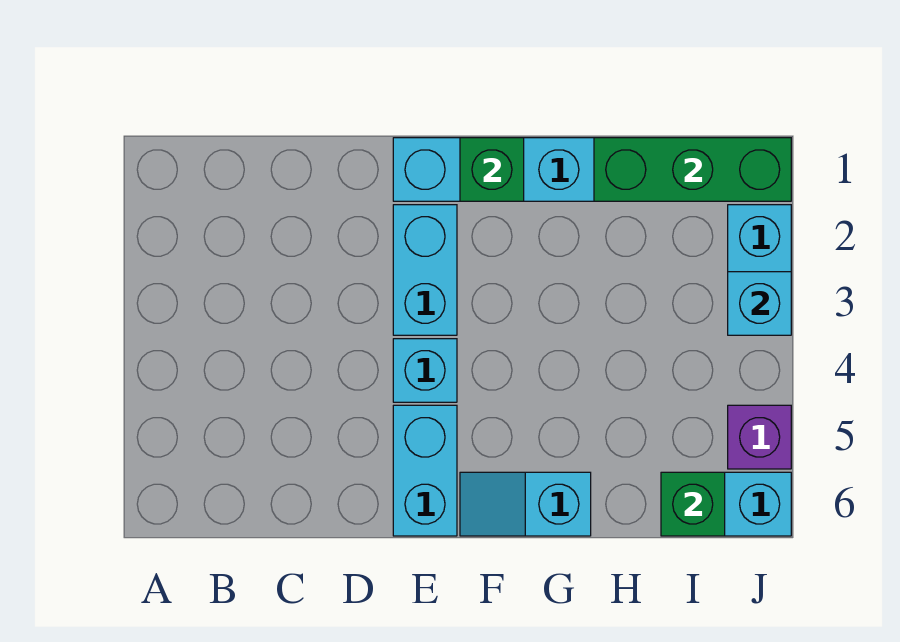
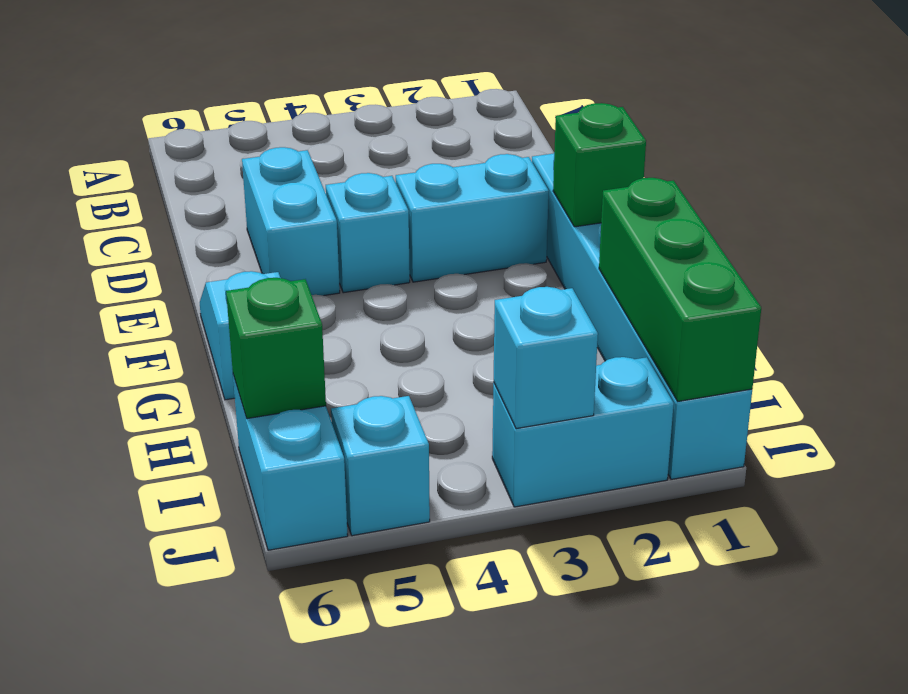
cyan brick E5:E6 level 1 -> cyan brick D5:E5 level 1
purple brick J5 level 1 -> cyan brick J5 level 1

